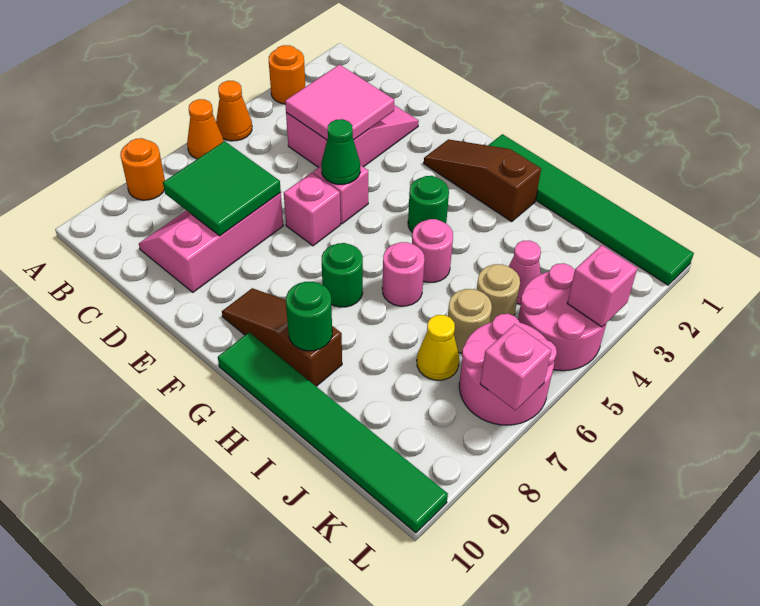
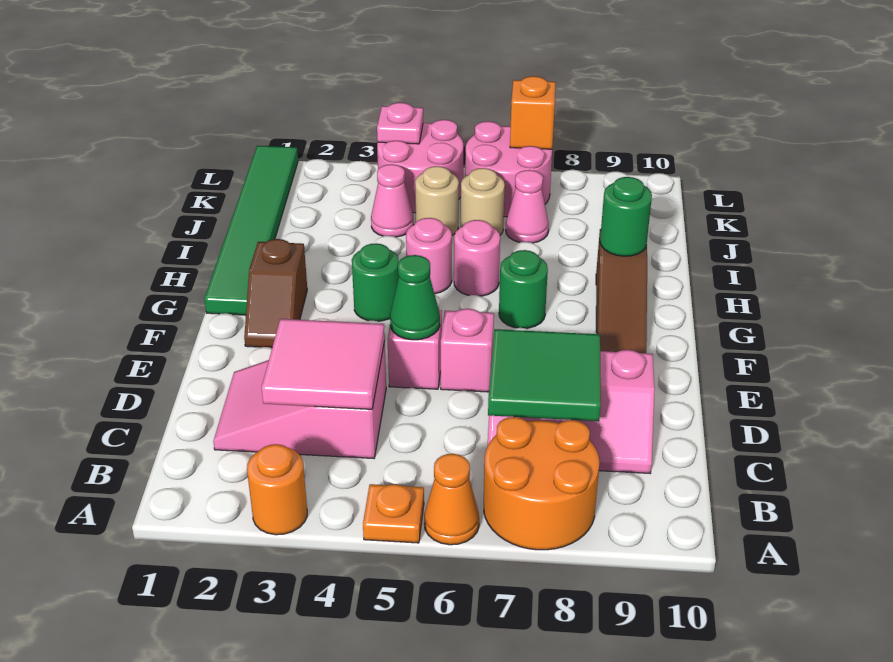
orange cone A5 level 1 -> orange plate A5 level 1
orange round brick A8 level 1 -> orange round brick A7:B8 level 1
brown slope F2:H2 level 1 top H -> brown slope F2:G2 level 1 top G
green tile G10:L10 level 1 -> none
yellow cone J7 level 1 -> pink cone J7 level 1
pink brick L4 level 2 -> pink plate L4 level 2
pink brick L7 level 2 -> orange brick L7 level 2

